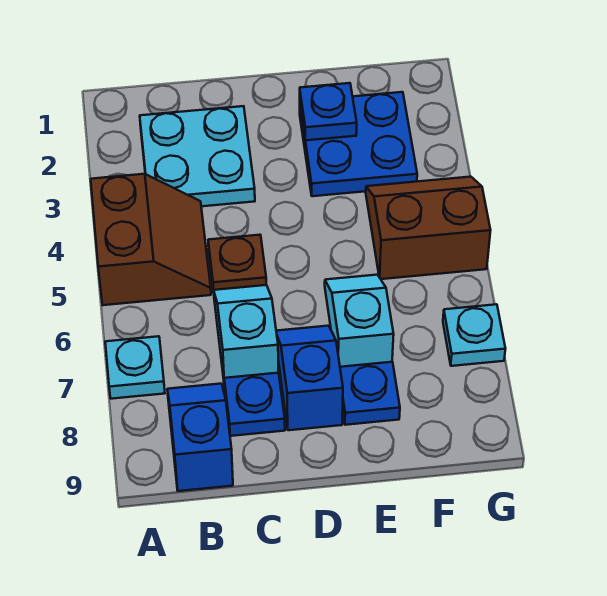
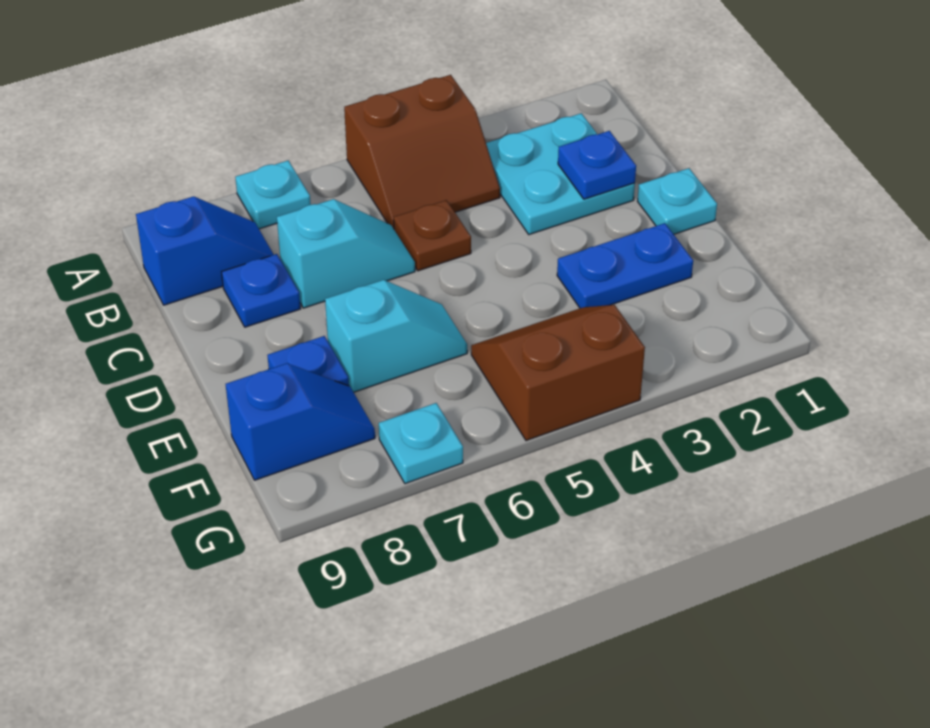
none -> cyan plate D1 level 1
blue slope D7:D8 level 1 top 8 -> blue slope F8:F9 level 1 top 9
blue plate E2:F3 level 1 -> blue plate E2:E3 level 1
blue plate E2 level 2 -> blue plate C2 level 2
brown slope F4:G5 level 1 top 5 -> brown slope F4:G5 level 1 top G

